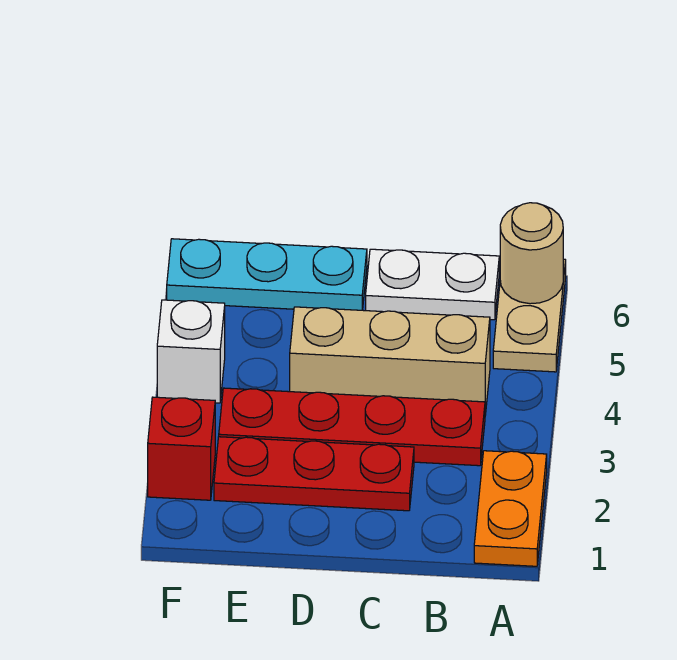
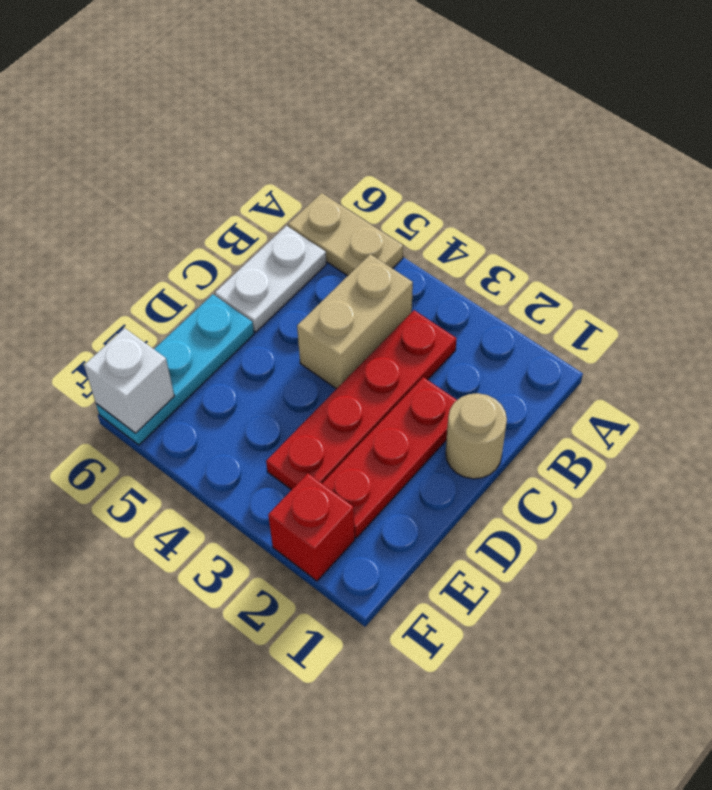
orange plate A1:A2 level 1 -> none
tan round brick A6 level 2 -> tan round brick C1 level 1
tan brick B4:D4 level 1 -> tan brick B4:C4 level 1
white brick F4 level 1 -> white brick F6 level 2

